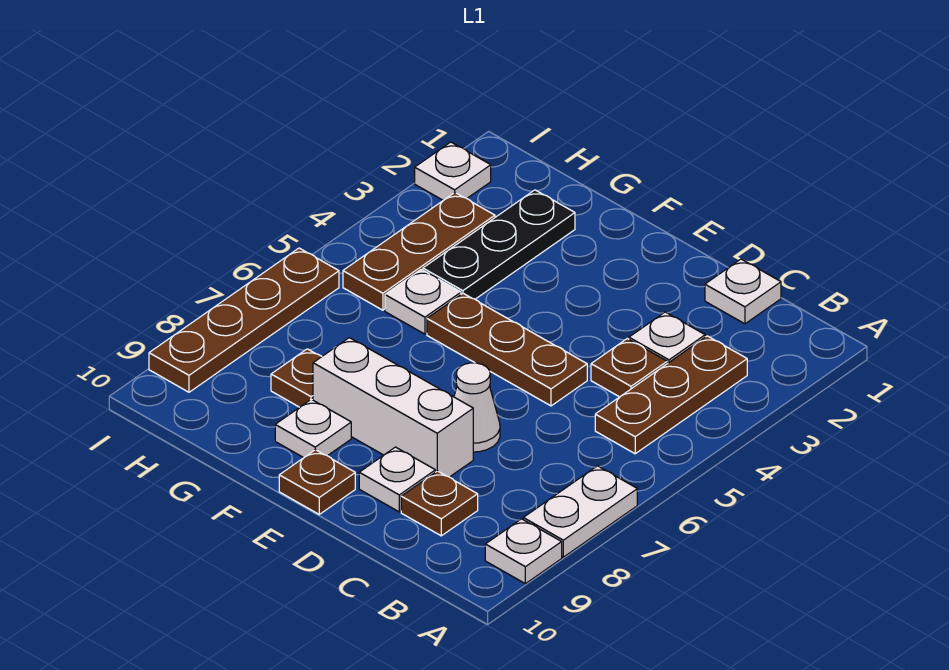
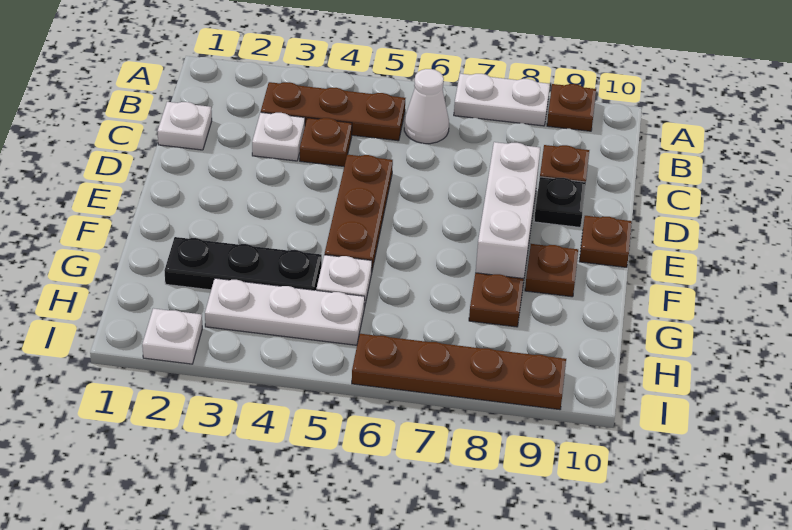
white plate A9 level 1 -> brown plate A9 level 1
white cone D7 level 1 -> white cone B6 level 1
white plate D9 level 1 -> black plate D9 level 1
white plate F9 level 1 -> brown plate F9 level 1
brown plate H3:H5 level 1 -> white plate H3:H5 level 1

